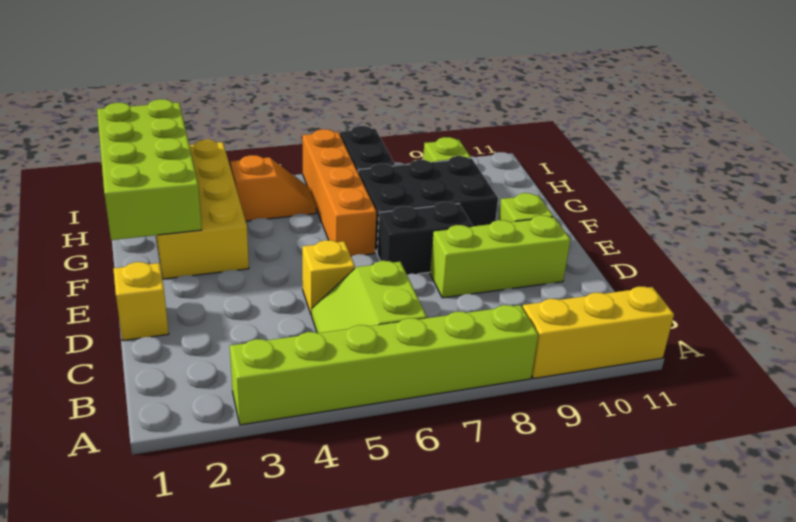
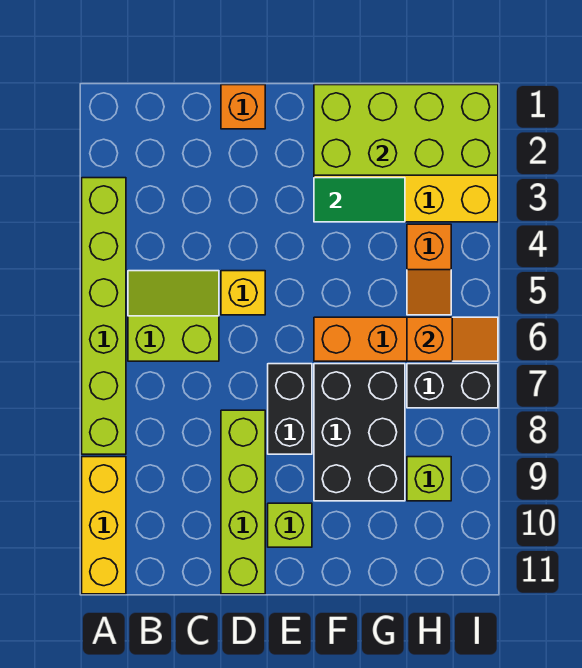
yellow brick D1 level 1 -> orange brick D1 level 1
lime brick D8:D10 level 1 -> lime brick D8:D11 level 1
none -> green tile F3:G3 level 2
none -> orange slope H6:I6 level 2 top H

